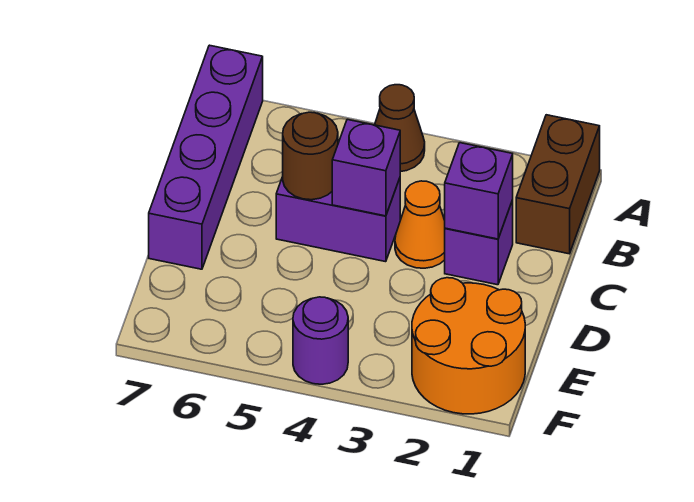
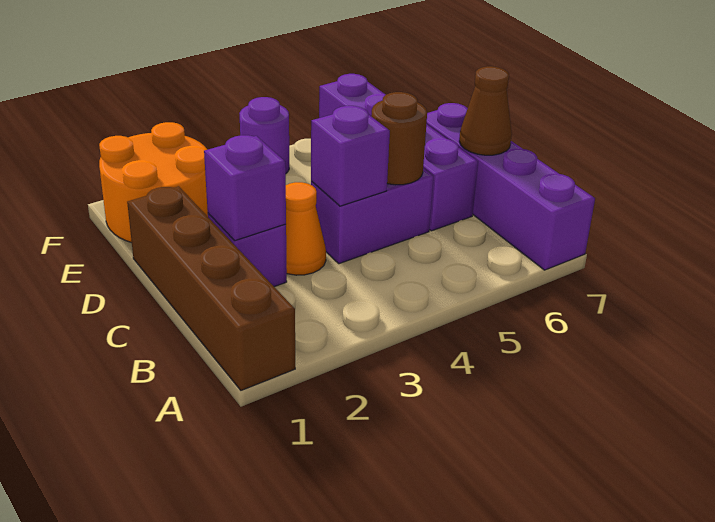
brown brick A1:B1 level 1 -> brown brick A1:D1 level 1
brown cone A4 level 1 -> brown cone C7 level 2
none -> purple brick C6:F6 level 1

